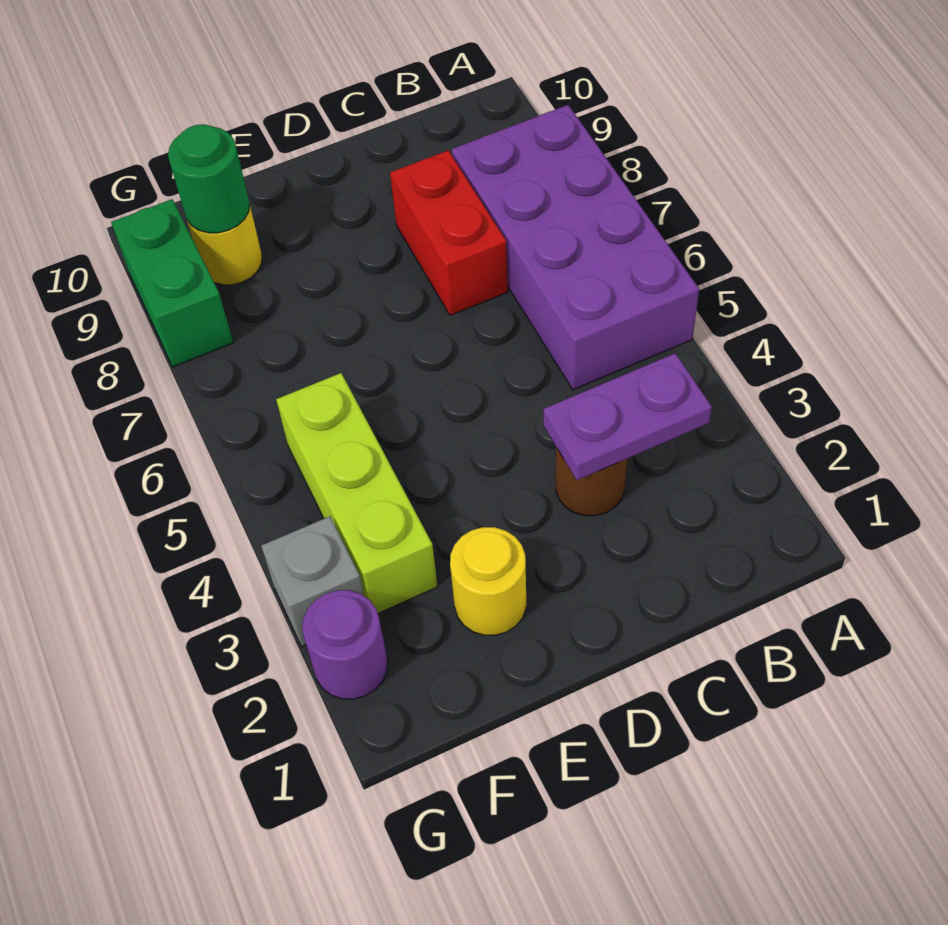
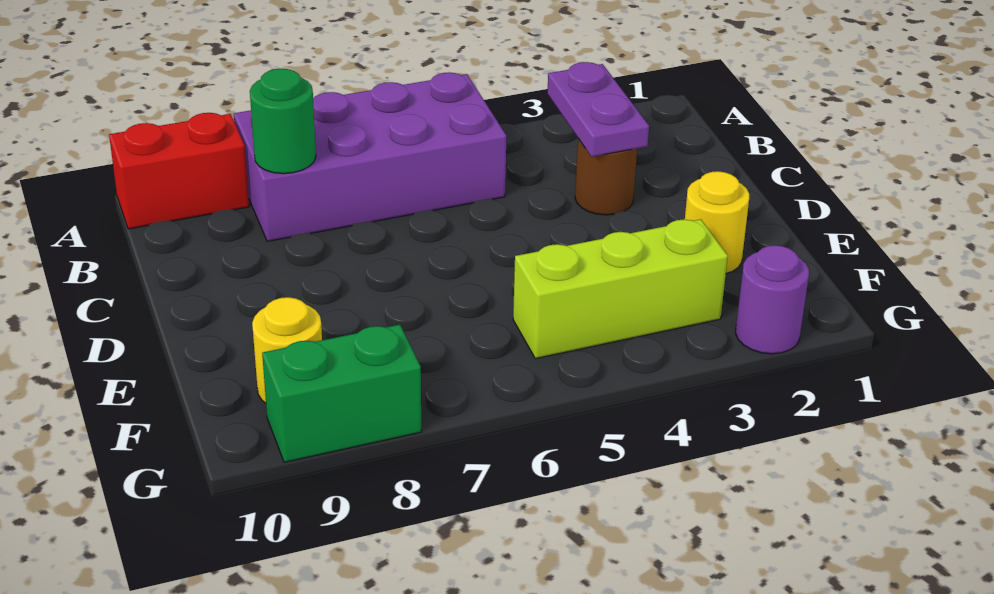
red brick C7:C8 level 1 -> red brick A9:A10 level 1
green round brick F9 level 2 -> green round brick B8 level 2
grey brick G3 level 1 -> none

